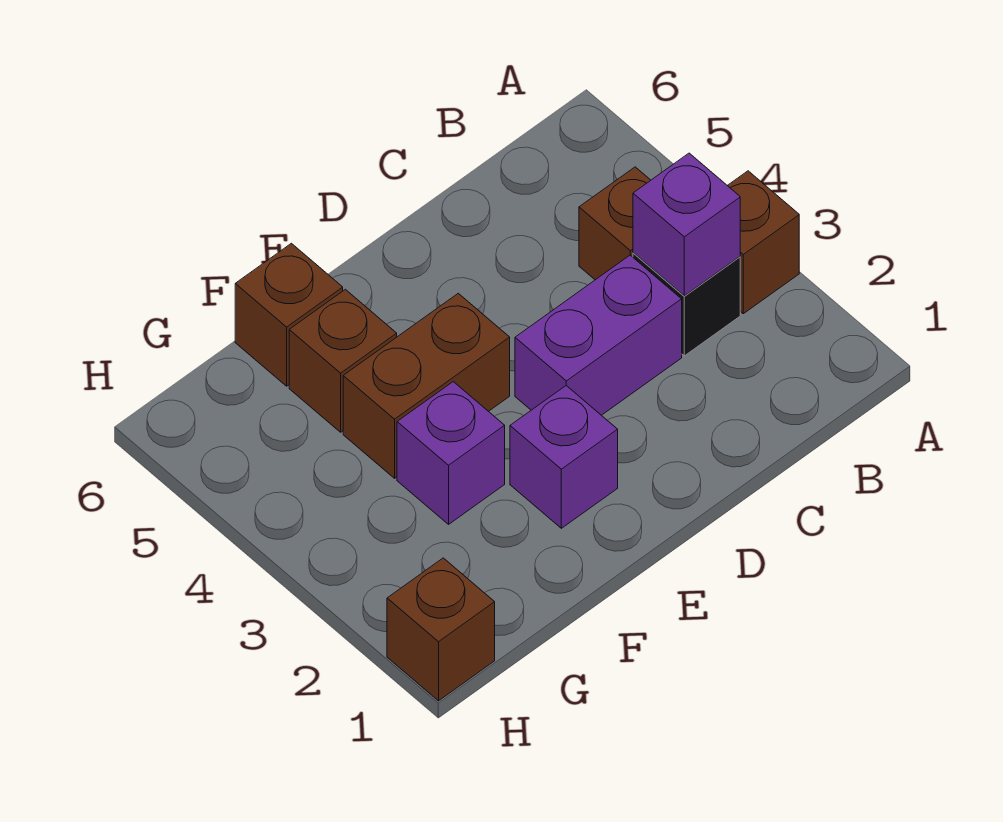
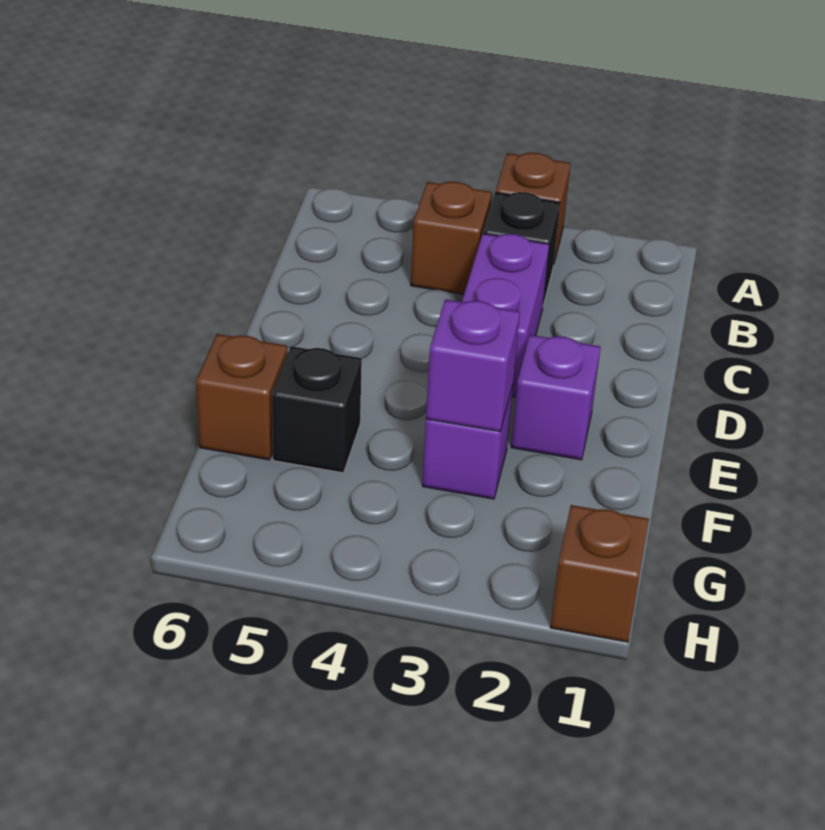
purple brick B3 level 2 -> purple brick F3 level 2
brown brick E4:F4 level 1 -> none
brown brick F5 level 1 -> black brick F5 level 1

